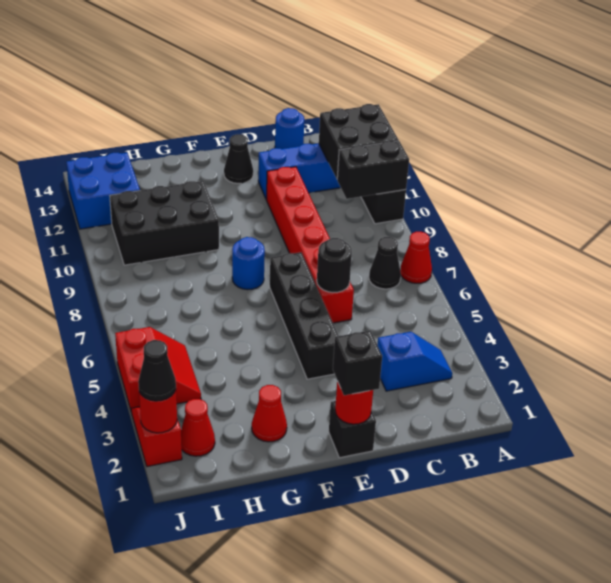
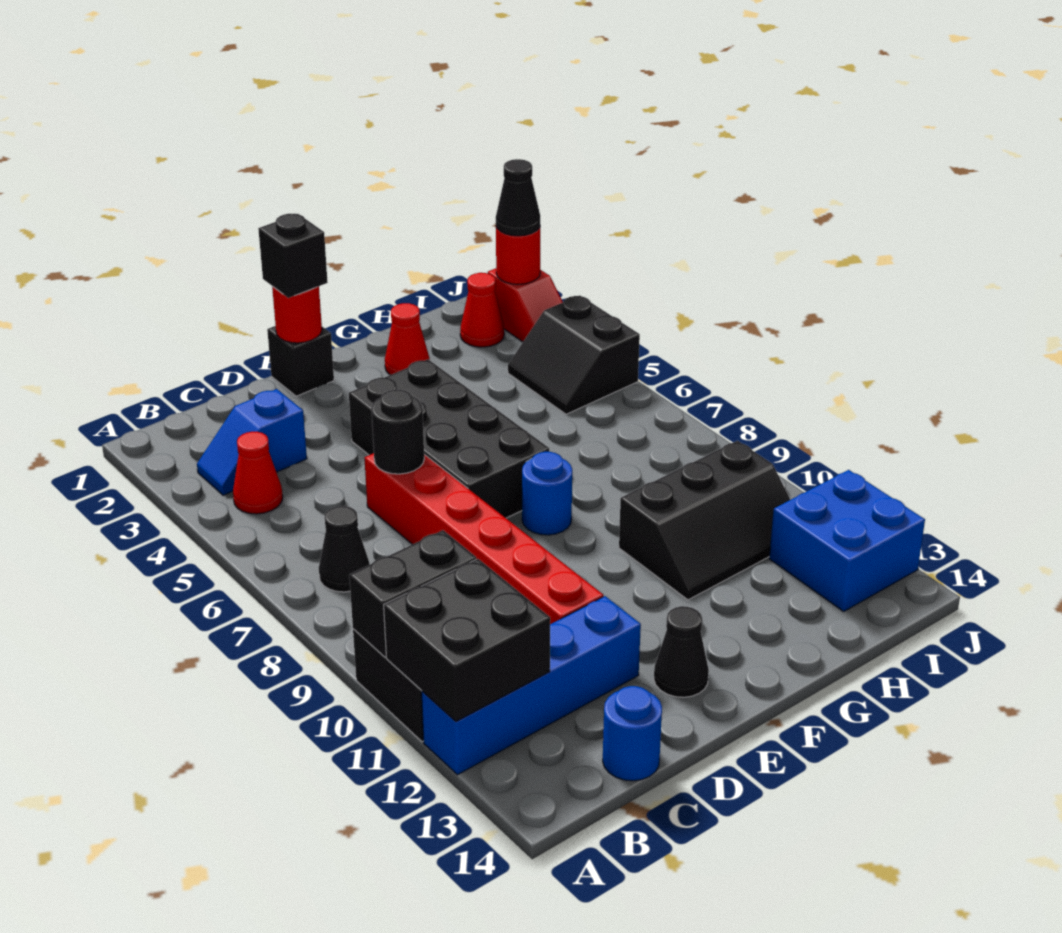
red cone A7 level 1 -> red cone B4 level 1
black brick E4:E7 level 1 -> black brick E4:F7 level 1
black brick G10:I11 level 1 -> black slope G10:I11 level 1 top 10
red slope I4:J5 level 1 top J -> black slope I4:J5 level 1 top J

